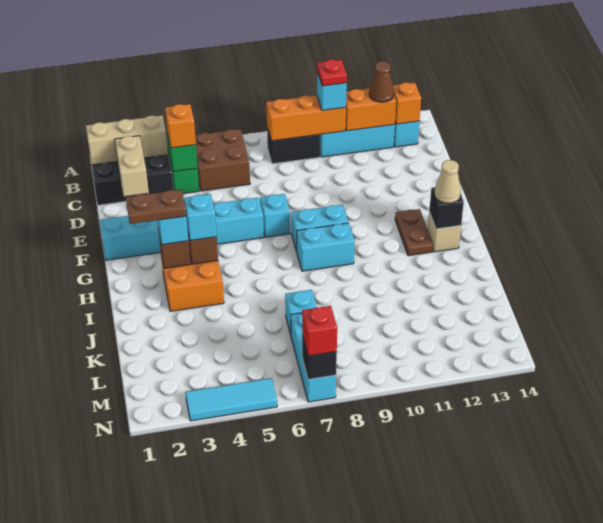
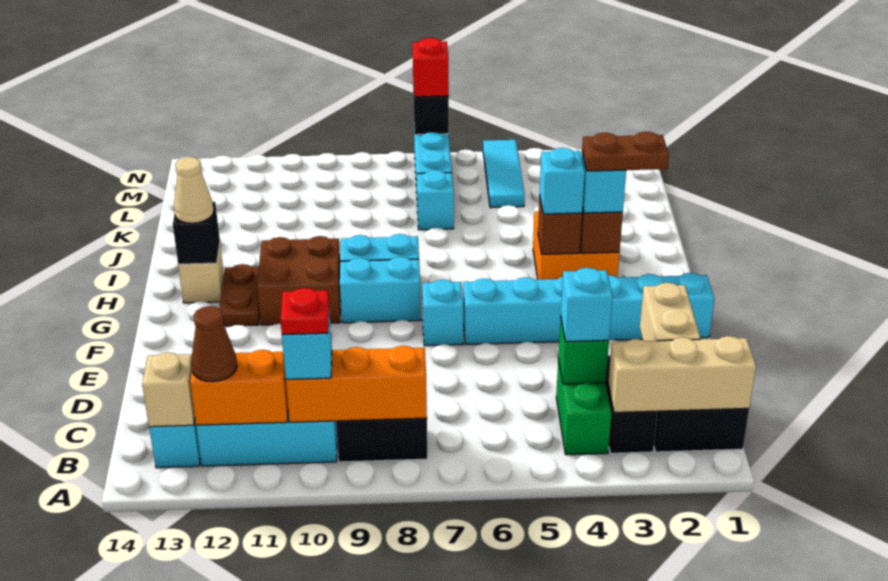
brown brick B5:C6 level 1 -> brown brick G10:H11 level 1
orange brick B13 level 2 -> tan brick B13 level 2
orange brick C4 level 3 -> cyan brick C4 level 3
cyan tile N3:N5 level 1 -> cyan tile L5:N5 level 1

